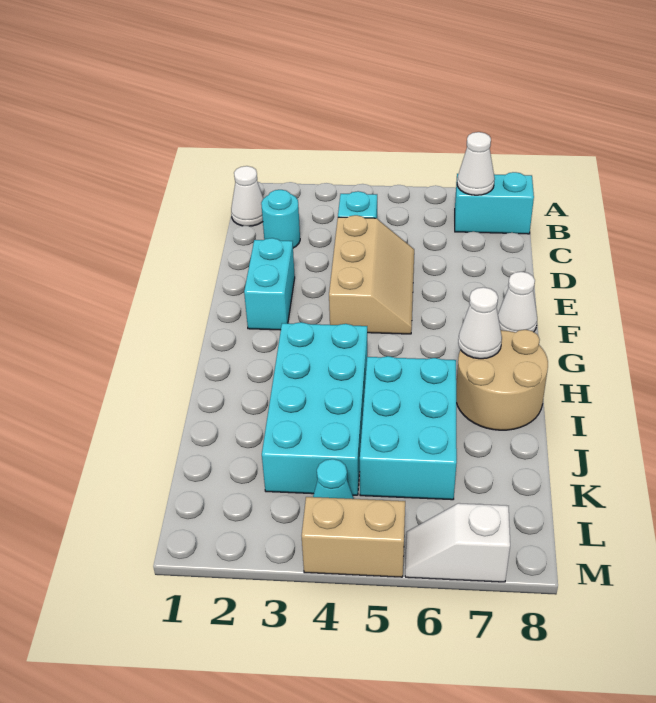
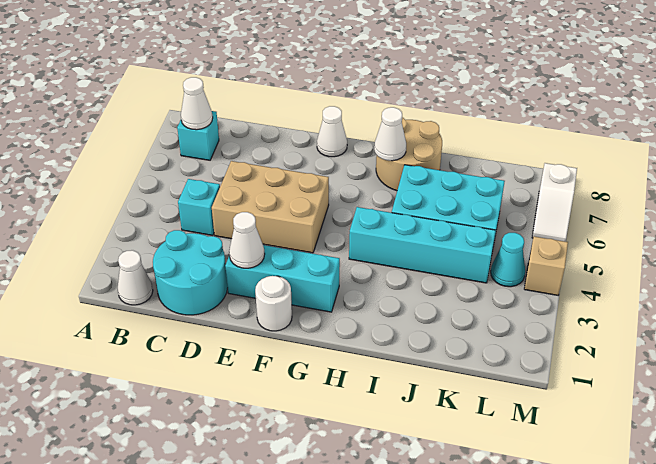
cyan brick B7:B8 level 1 -> cyan brick B7 level 1
cyan round brick C2 level 1 -> cyan round brick C1:D2 level 1
tan slope D4:F5 level 1 top 4 -> tan brick D4:F5 level 1
cyan brick E2:F2 level 1 -> cyan brick E2:G2 level 1
none -> white cone E2 level 2
none -> white round brick F1 level 1
cyan brick H3:K4 level 1 -> cyan brick H4:K4 level 1
tan brick M4:M5 level 1 -> tan brick M4 level 1

